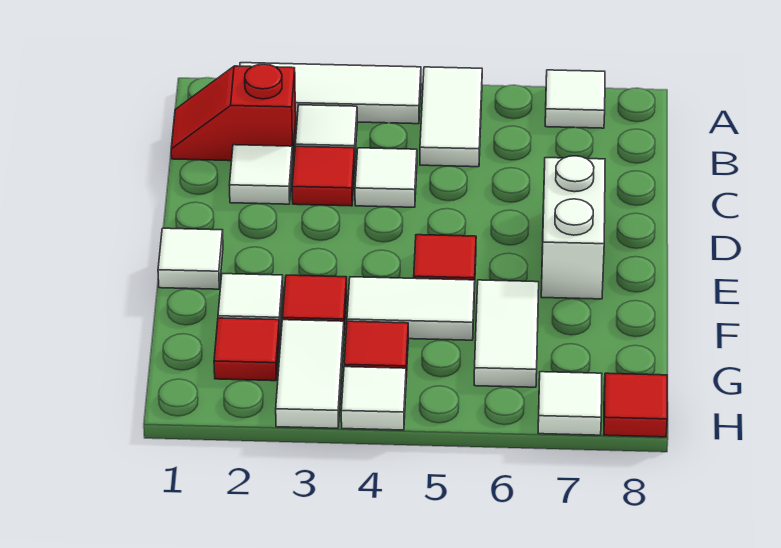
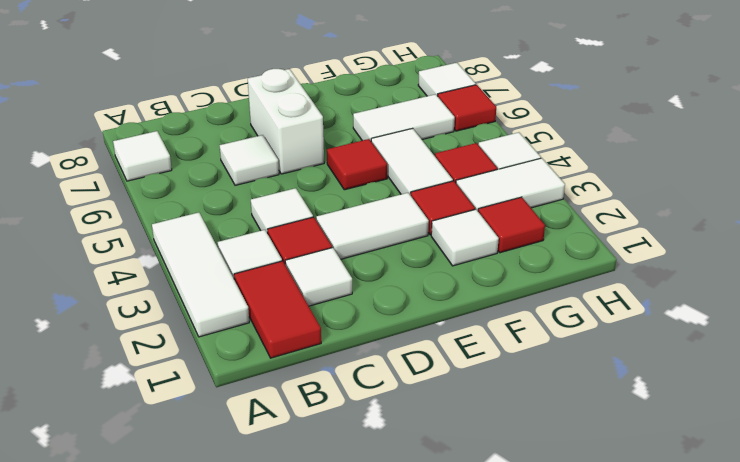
white tile A5:B5 level 1 -> white tile D3:E3 level 1
red slope B1:B2 level 1 top 2 -> red tile B1:B2 level 1
white brick D7:E7 level 1 -> white brick D6:D7 level 1
white tile E1 level 1 -> white tile C6 level 1
red tile H8 level 1 -> red tile H6 level 1

